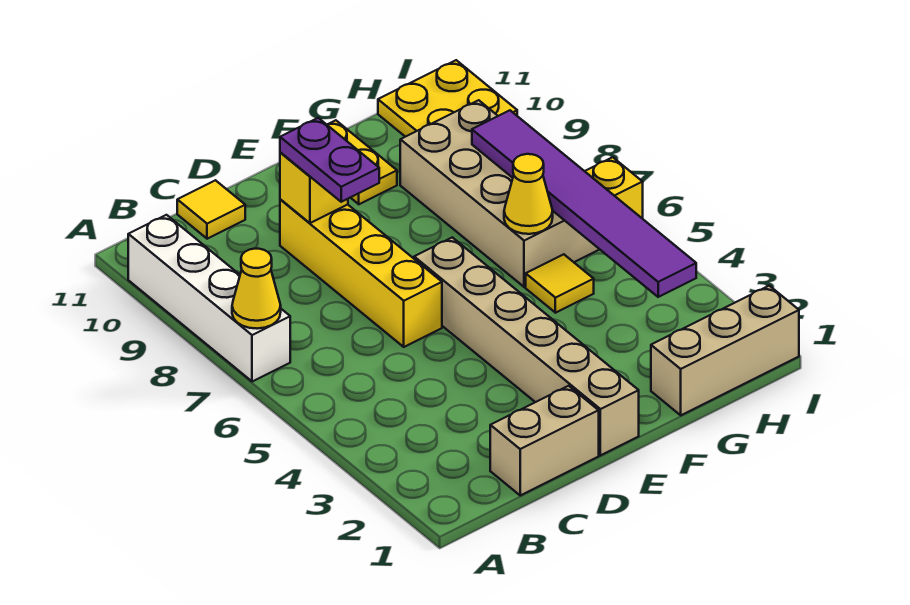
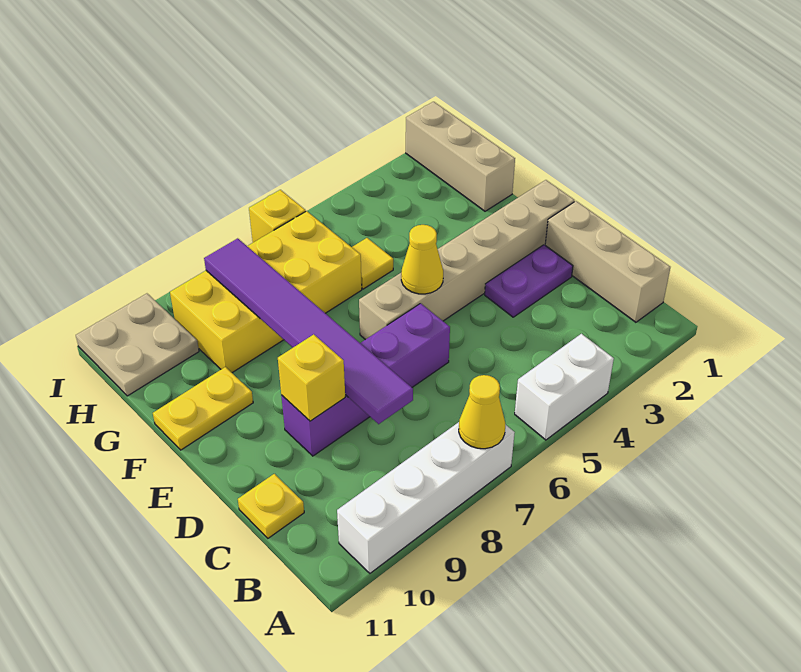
none -> white brick A4:A5 level 1
tan brick C1:D1 level 1 -> tan brick B1:D1 level 1
yellow tile C11 level 1 -> yellow plate C11 level 1
yellow brick D6:D9 level 1 -> purple brick D6:D9 level 1
purple plate D8:D9 level 3 -> purple plate D2:D3 level 1
tan brick G6:H9 level 1 -> yellow brick G6:H9 level 1
yellow cone G6 level 2 -> yellow cone E5 level 2
purple tile H3:H8 level 2 -> purple tile C8:H8 level 2
yellow plate H10:I11 level 1 -> tan plate H10:I11 level 1

